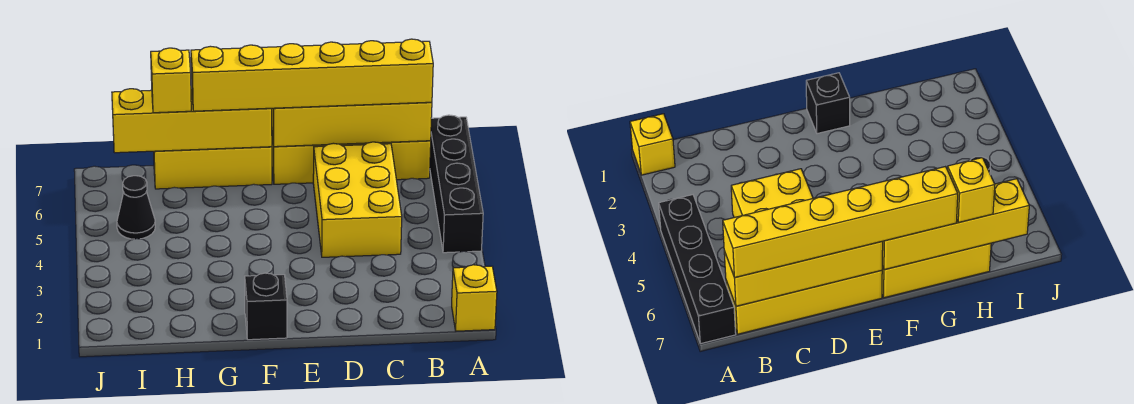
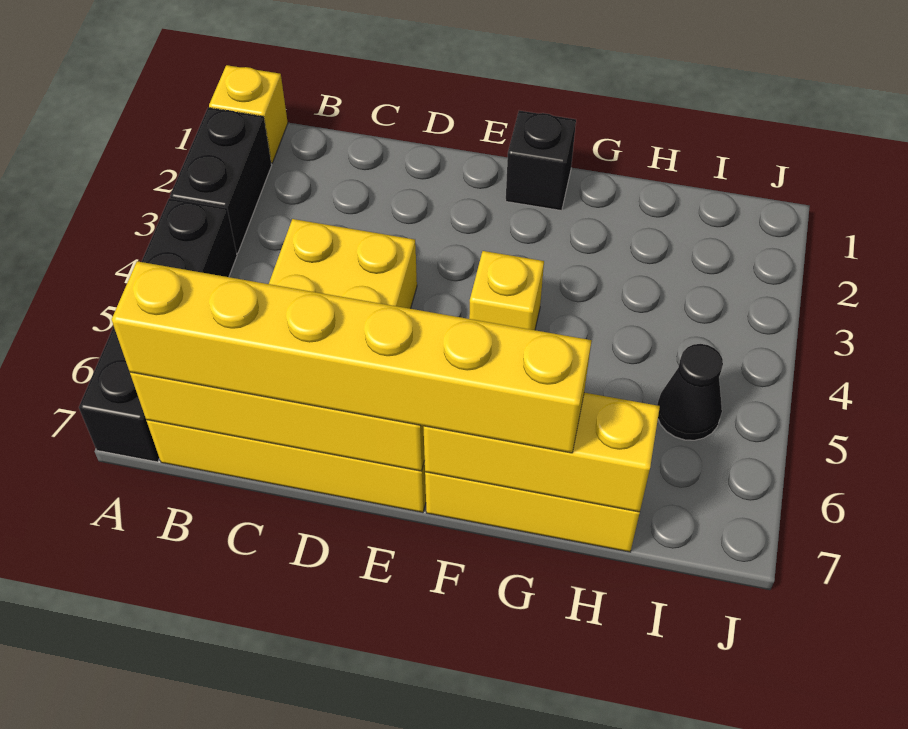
none -> black brick A2:A3 level 1
yellow brick F7:I7 level 2 -> yellow brick F7:H7 level 2
yellow brick H7 level 3 -> yellow brick F4 level 1

